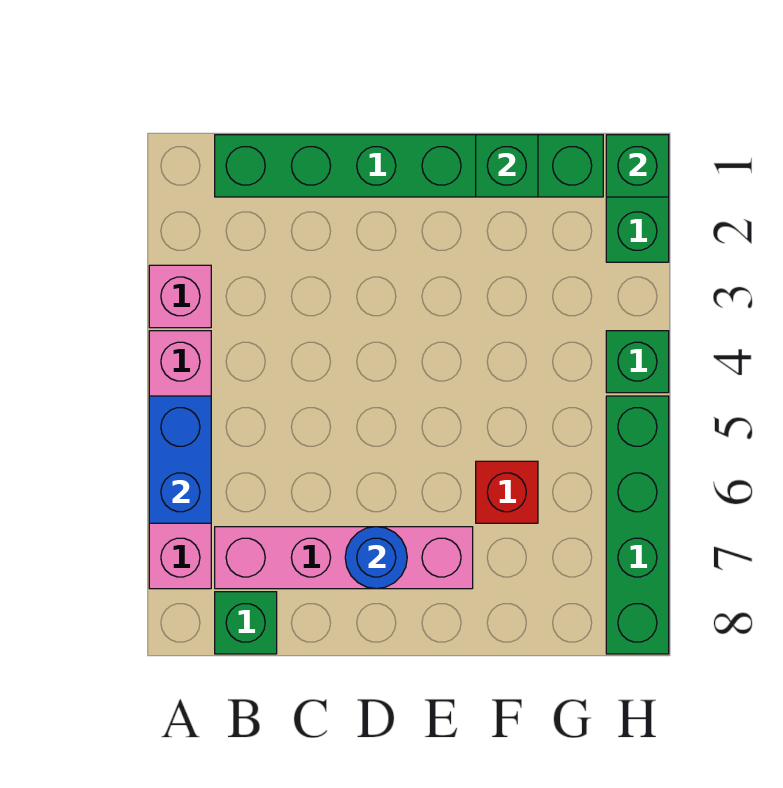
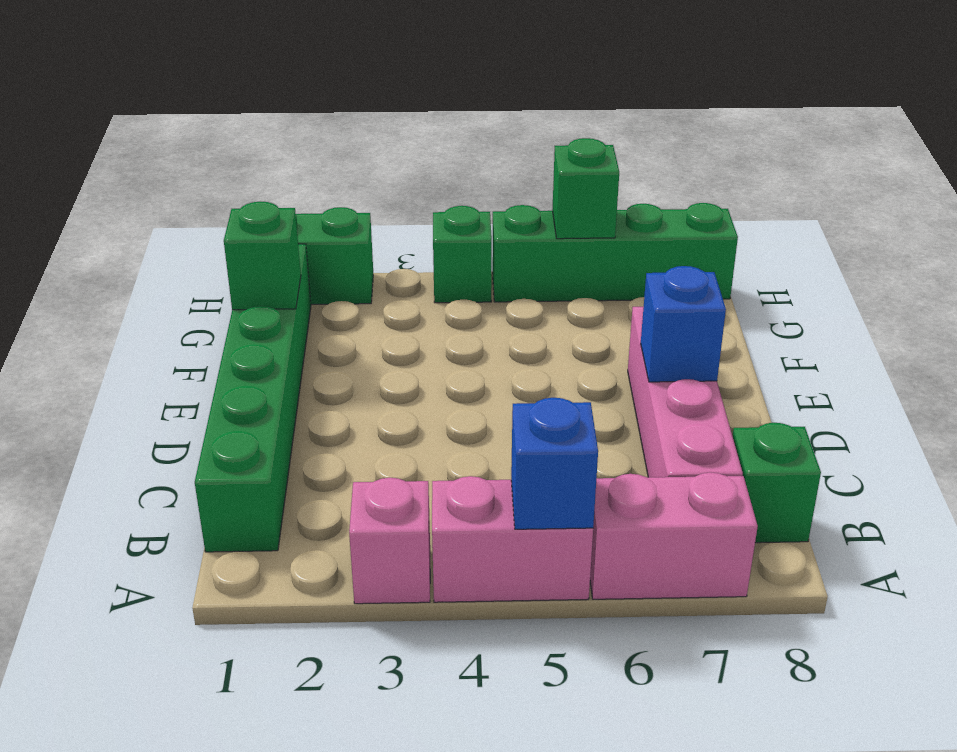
blue brick A5:A6 level 2 -> blue brick A5 level 2
blue round brick D7 level 2 -> blue brick D7 level 2
red brick F6 level 1 -> none
green brick H1 level 2 -> green brick H6 level 2

